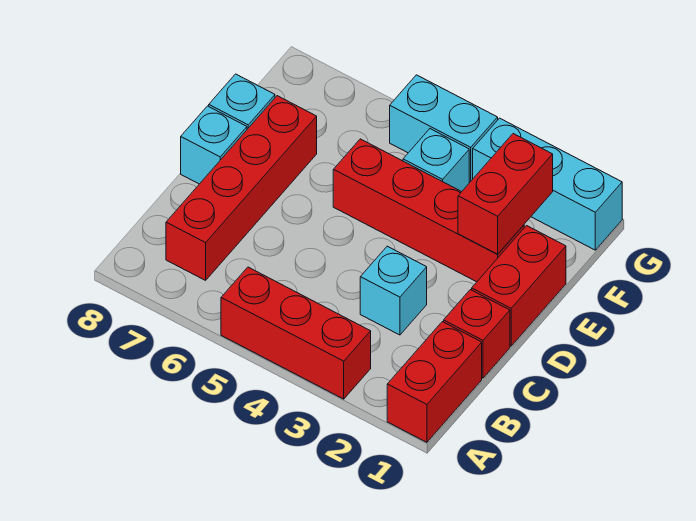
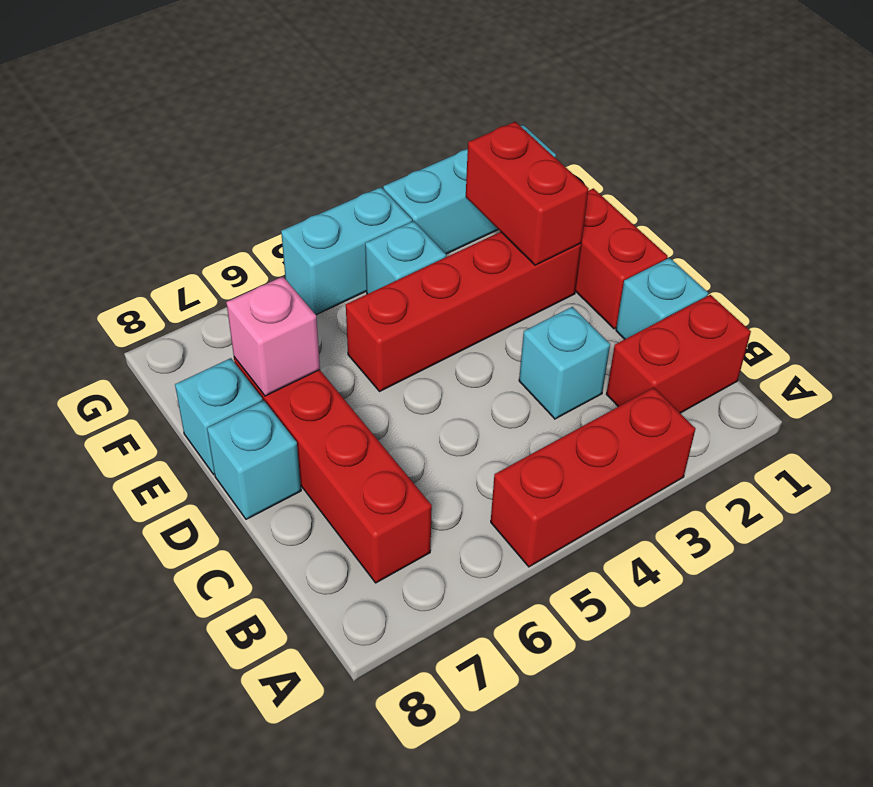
red brick A1:B1 level 1 -> red brick B1:B2 level 1
red brick C1 level 1 -> cyan brick C1 level 1
none -> pink brick E7 level 2

